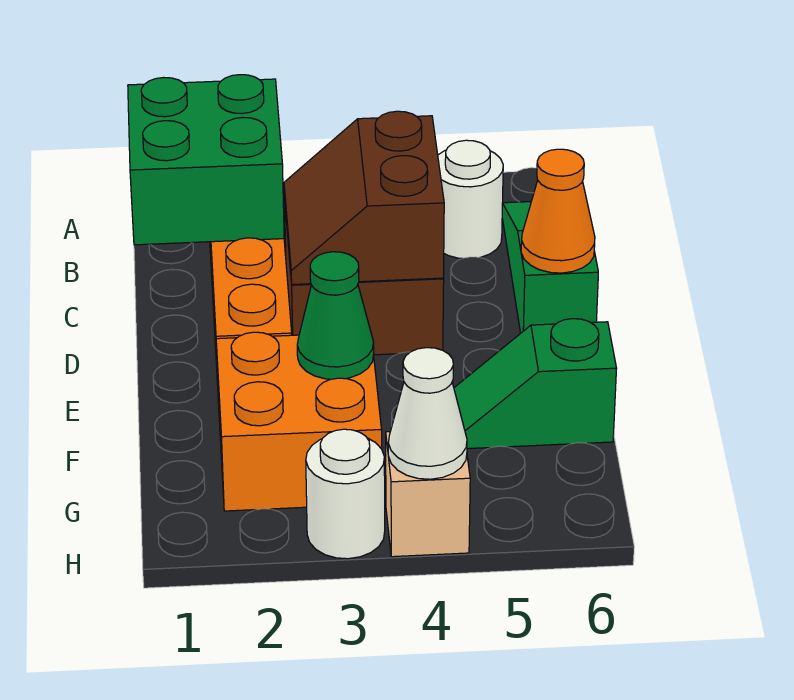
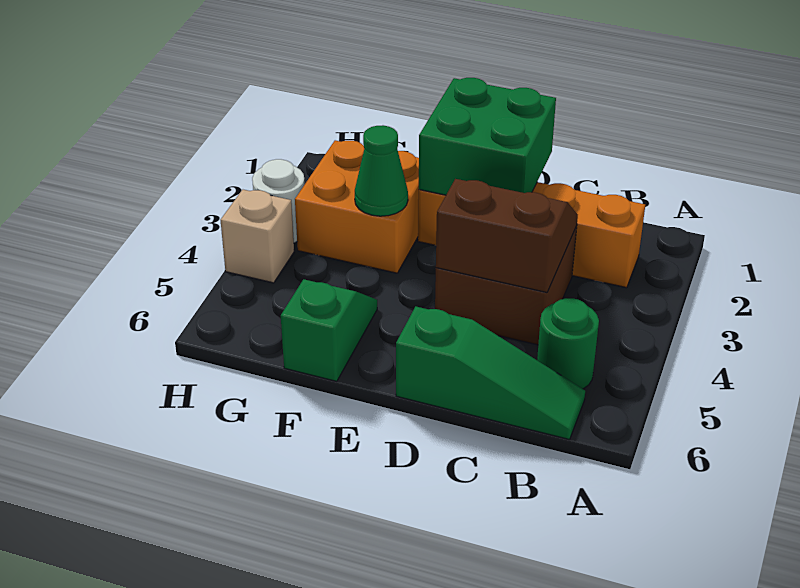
green brick B1:C2 level 2 -> green brick D1:E2 level 2
white round brick B5 level 1 -> green round brick B5 level 1
orange cone D6 level 2 -> none
white cone H4 level 2 -> none

